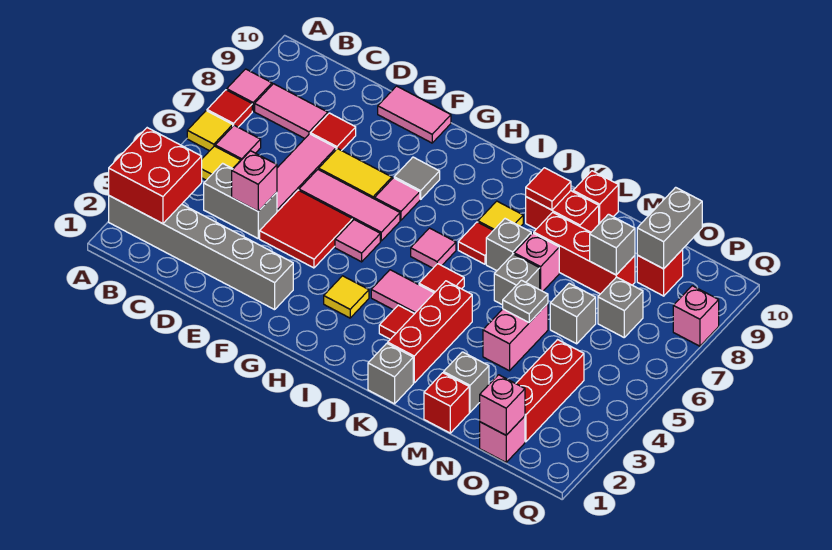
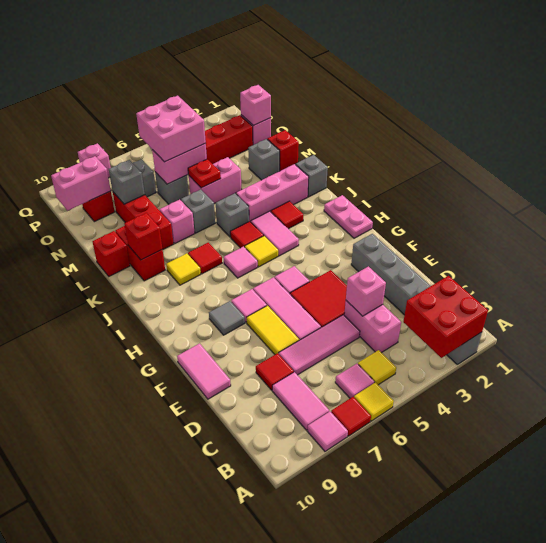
grey brick C4:D4 level 1 -> pink brick C4:D4 level 1
none -> pink plate H1:I1 level 1
yellow tile H3 level 1 -> yellow tile I5 level 1
red brick K2:K4 level 1 -> pink brick K2:K4 level 1
grey brick K7 level 1 -> grey brick K5 level 1
red tile K9 level 2 -> red brick K9 level 2
grey plate M5 level 2 -> red plate M5 level 2
none -> pink brick N5:N6 level 2
none -> pink brick N5:O6 level 3
grey brick O9:O10 level 2 -> pink brick O9:O10 level 2

